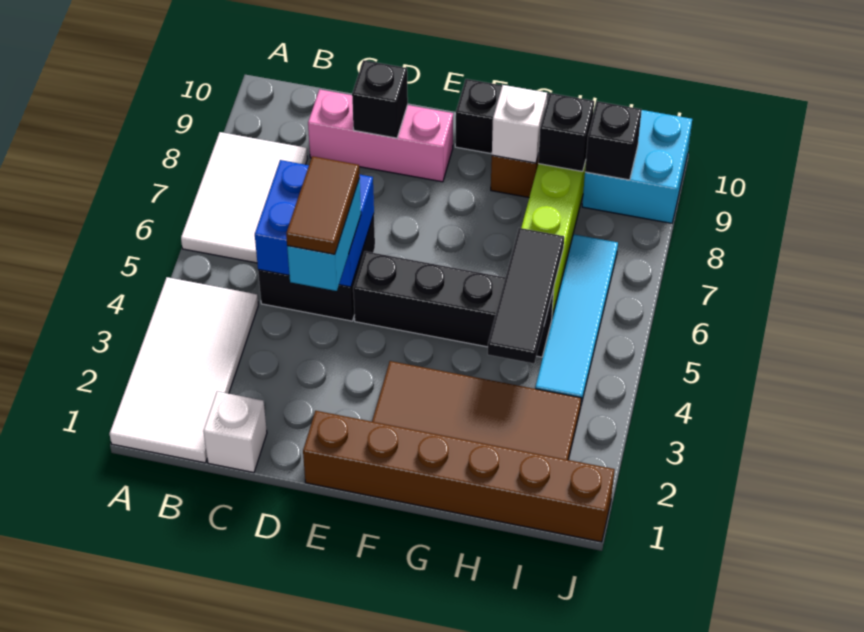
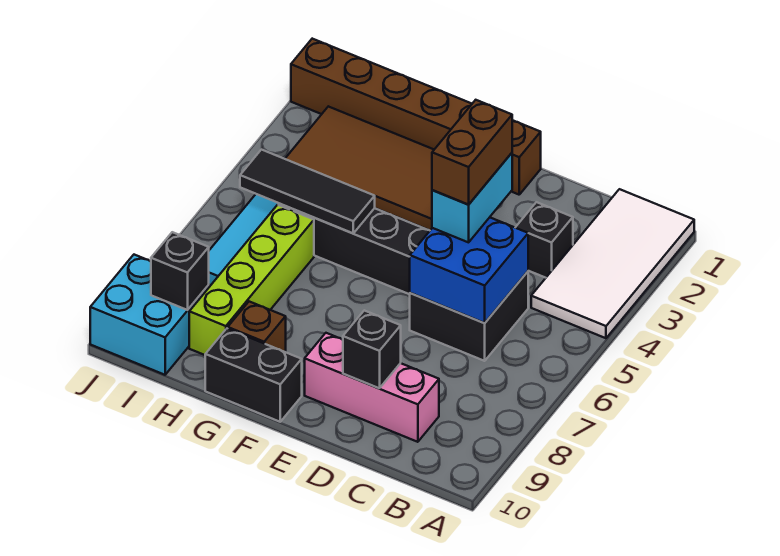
white tile A6:B8 level 1 -> none
white brick C1 level 1 -> none
brown tile D4:D5 level 4 -> brown brick D4:D5 level 4
white brick G9 level 2 -> none
black tile H4:H6 level 2 -> black tile G5:I5 level 2
black brick H9 level 2 -> black brick C3 level 1

